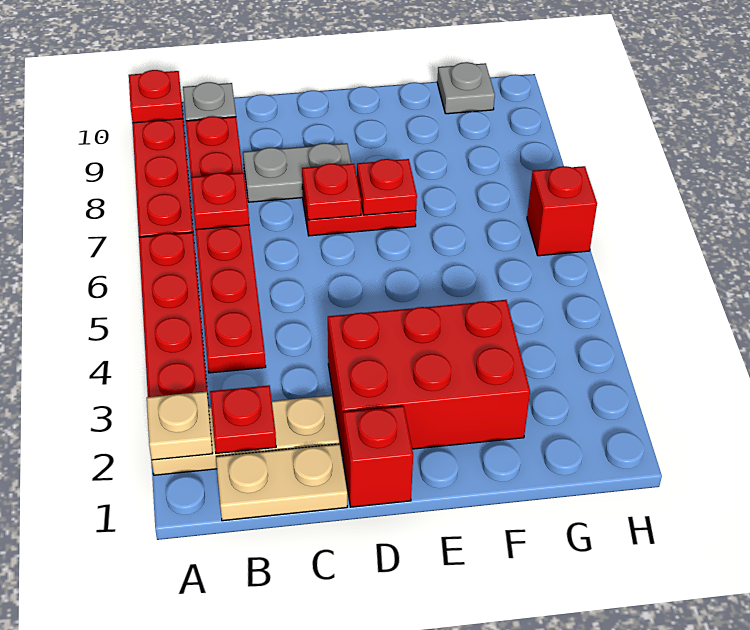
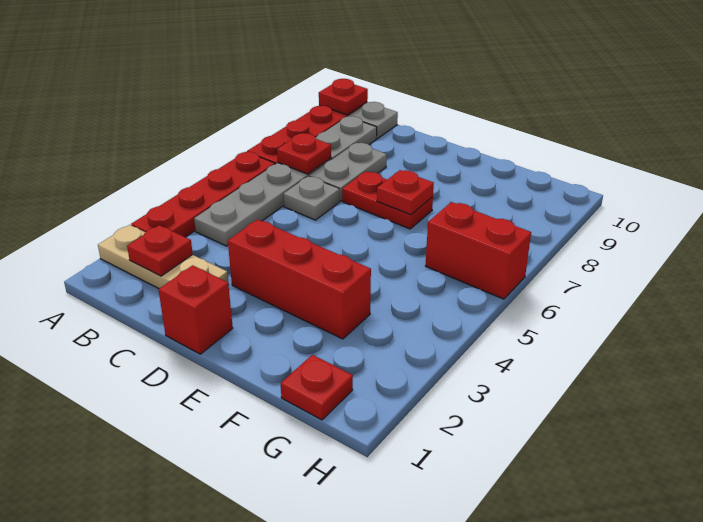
tan plate A2 level 2 -> none
tan plate B1:C1 level 1 -> none
red plate B4:B9 level 1 -> grey plate B4:B9 level 1
grey plate C8:D8 level 1 -> grey plate C7:C8 level 1
red brick D2:F3 level 1 -> red brick D3:F3 level 1
red plate D7 level 2 -> red plate G1 level 1
grey plate G10 level 1 -> grey plate C6 level 1
red brick H6 level 1 -> red brick G6:H6 level 1

